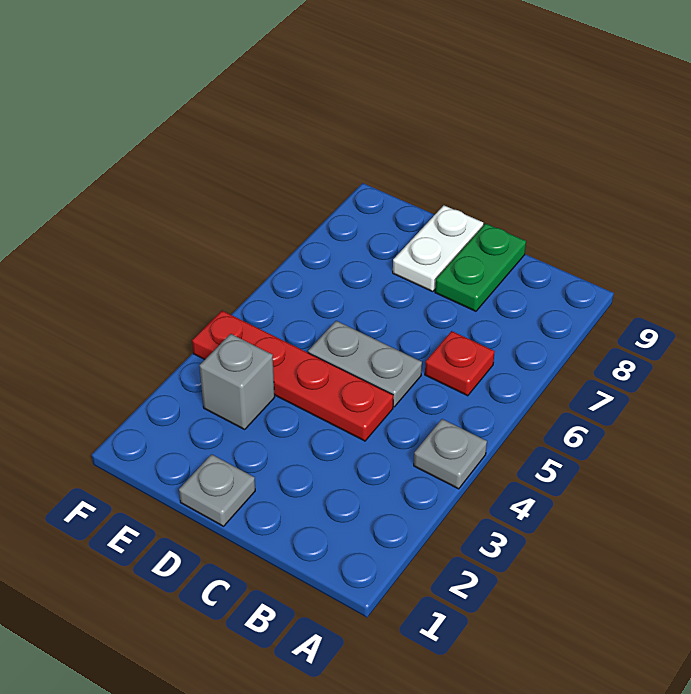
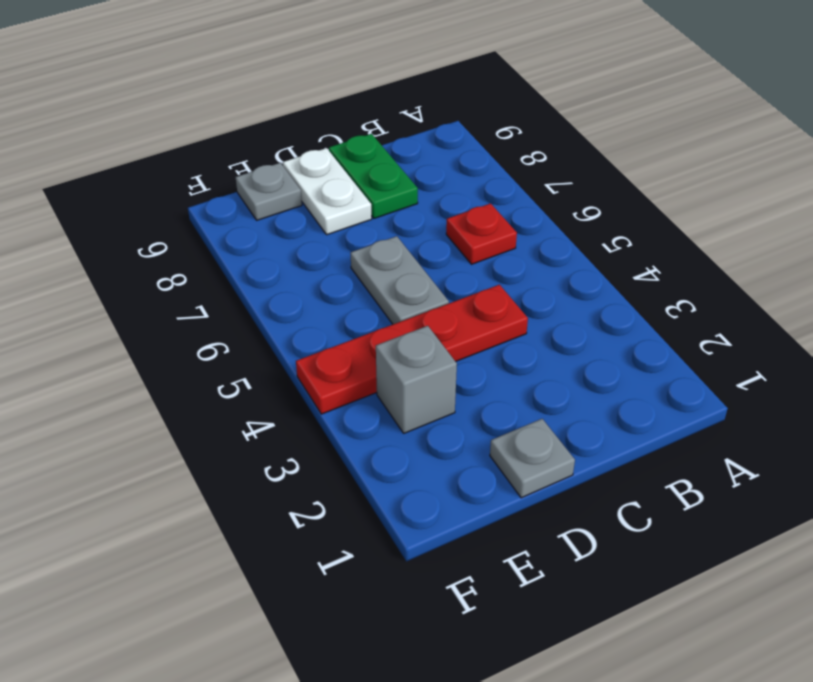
grey plate A4 level 1 -> grey plate E9 level 1
grey plate C5:D5 level 1 -> grey plate D5:D6 level 1

